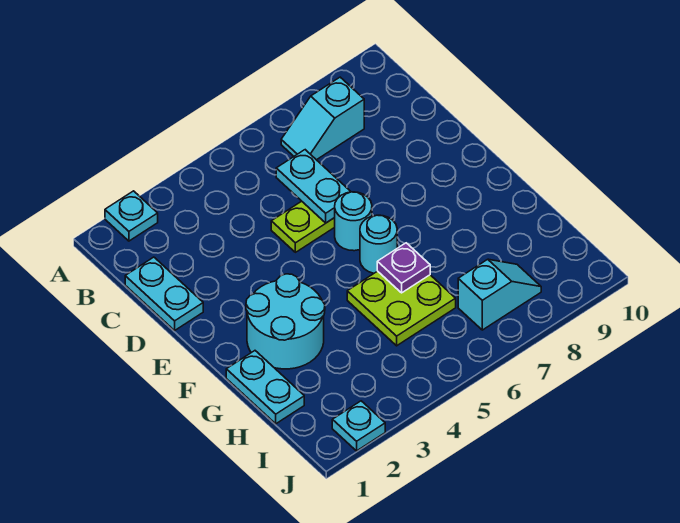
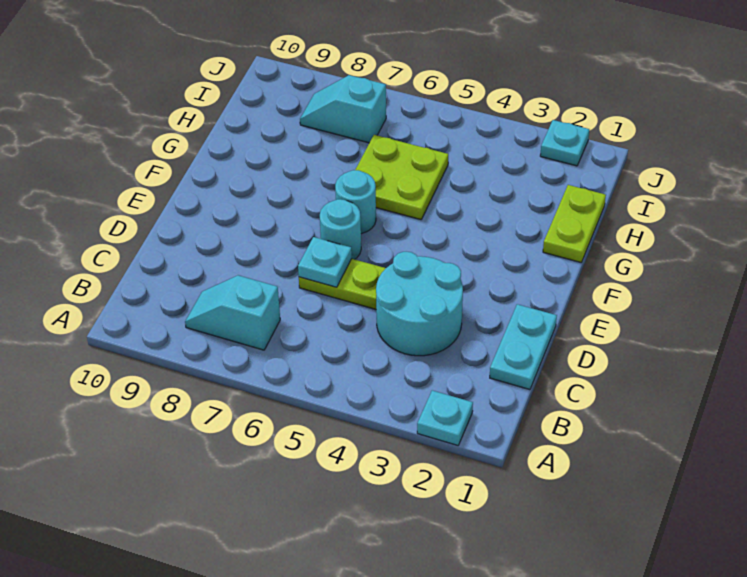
cyan slope B7:B8 level 1 top 8 -> cyan slope B7:B8 level 1 top 7
cyan plate C6:D6 level 2 -> cyan plate D6 level 2
cyan round brick F2:G3 level 1 -> cyan round brick C3:D4 level 1
cyan plate G1:H1 level 1 -> lime plate G1:H1 level 1
purple plate G6 level 2 -> none

